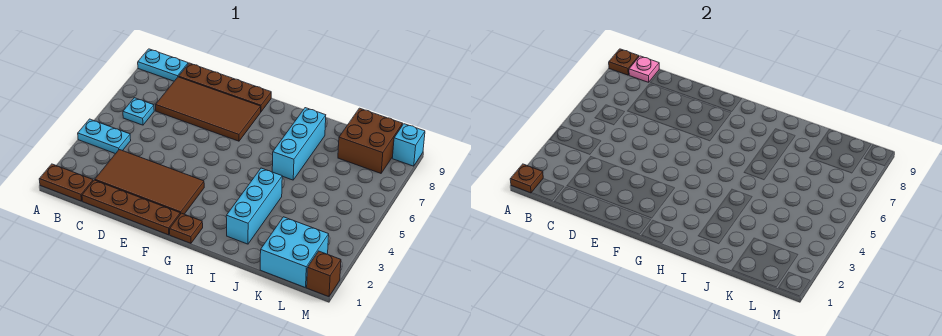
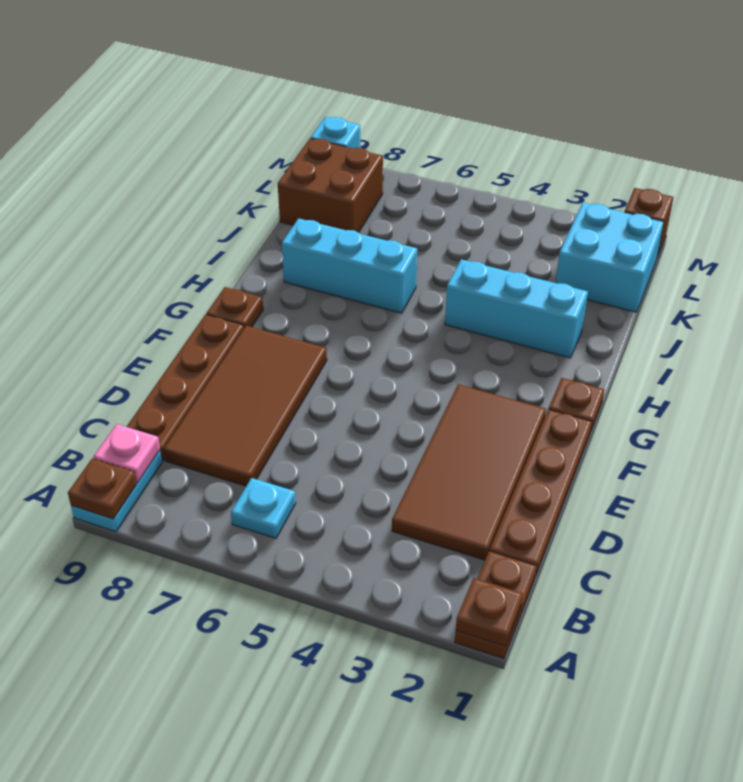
cyan plate A4:B4 level 1 -> none
none -> brown plate G9 level 1

